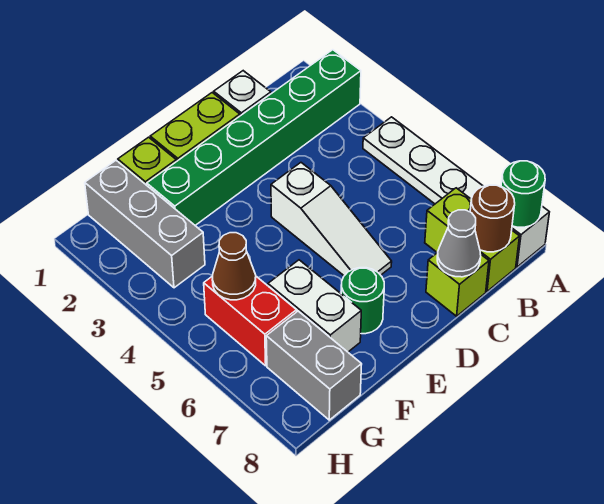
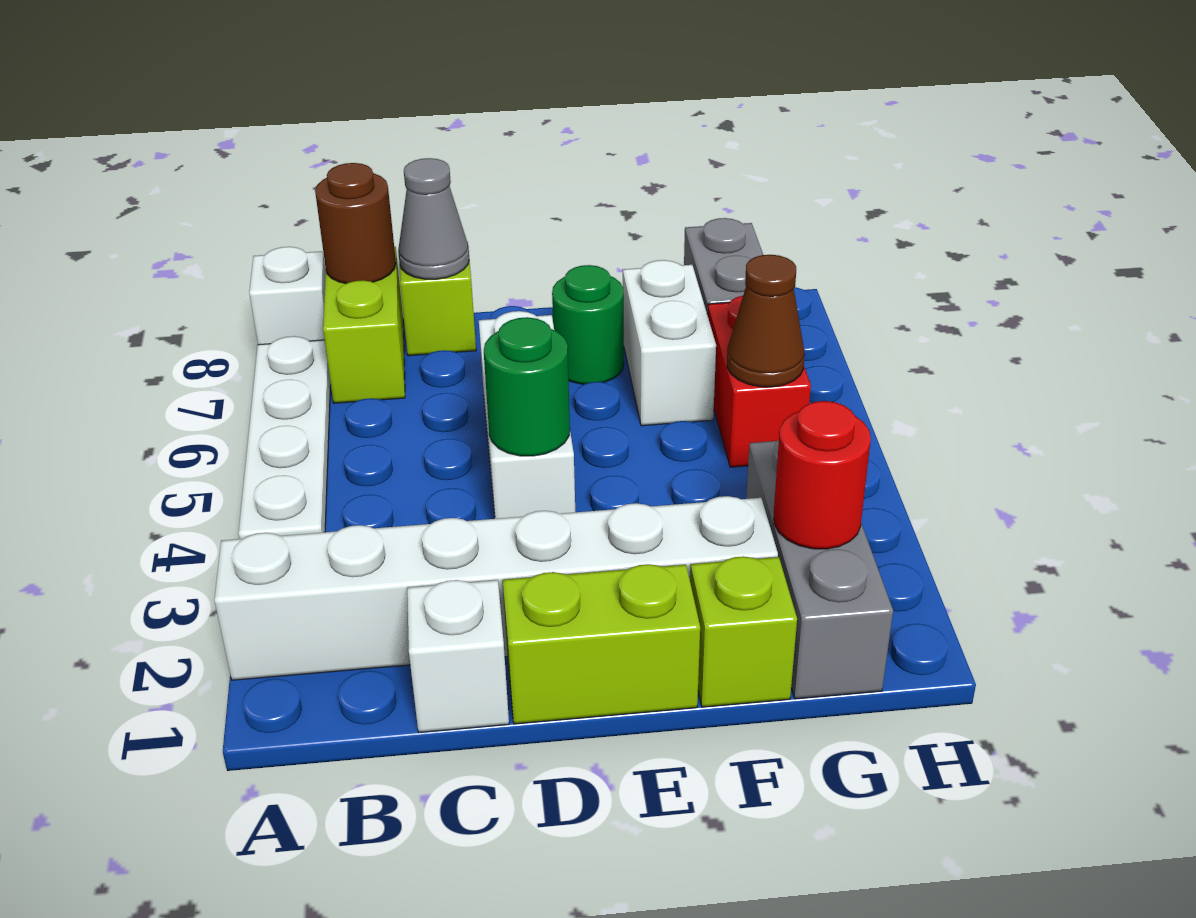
green brick A2:F2 level 1 -> white brick A2:F2 level 1
green round brick A8 level 2 -> green round brick D4 level 2
white slope D4:D6 level 1 top 4 -> white brick D4:D6 level 1
none -> red round brick G2 level 2

